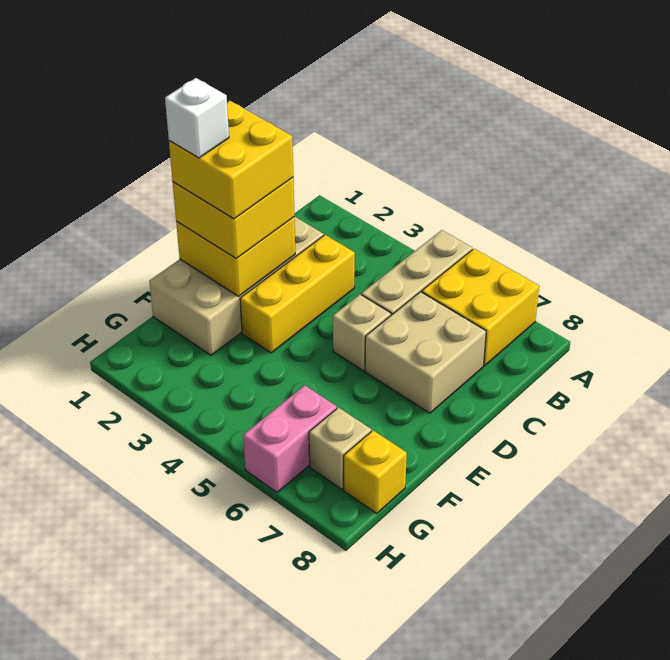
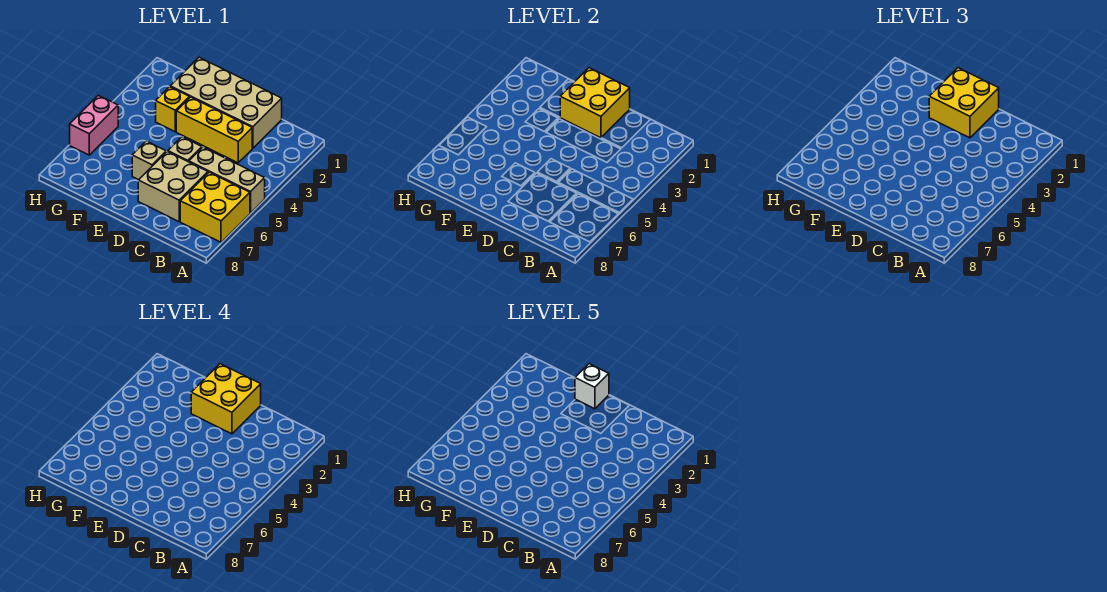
pink brick G6:H6 level 1 -> pink brick H5:H6 level 1
tan brick G7 level 1 -> tan brick E6 level 1
yellow brick G8 level 1 -> yellow brick F3 level 1

